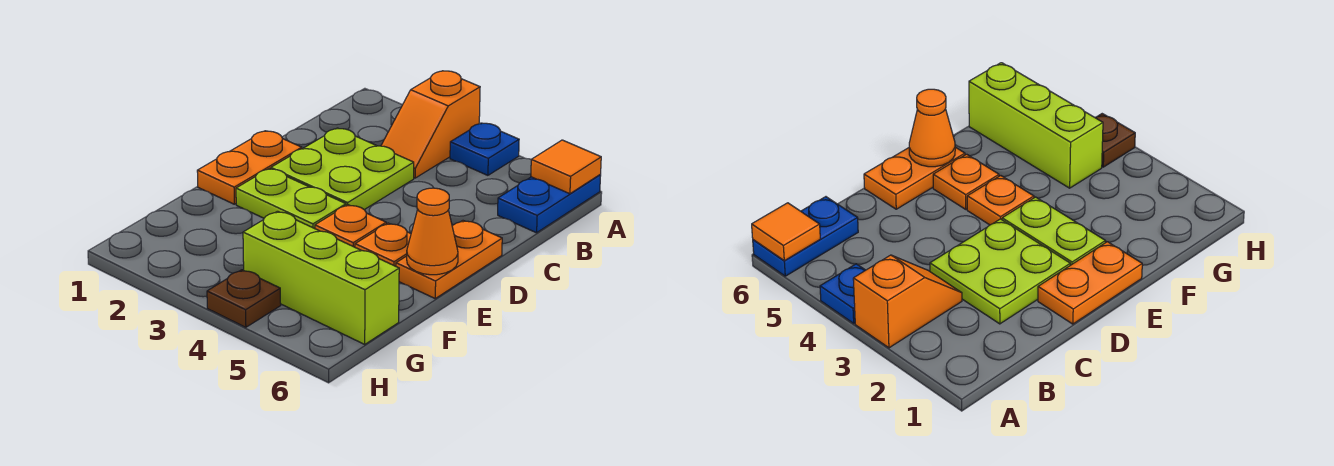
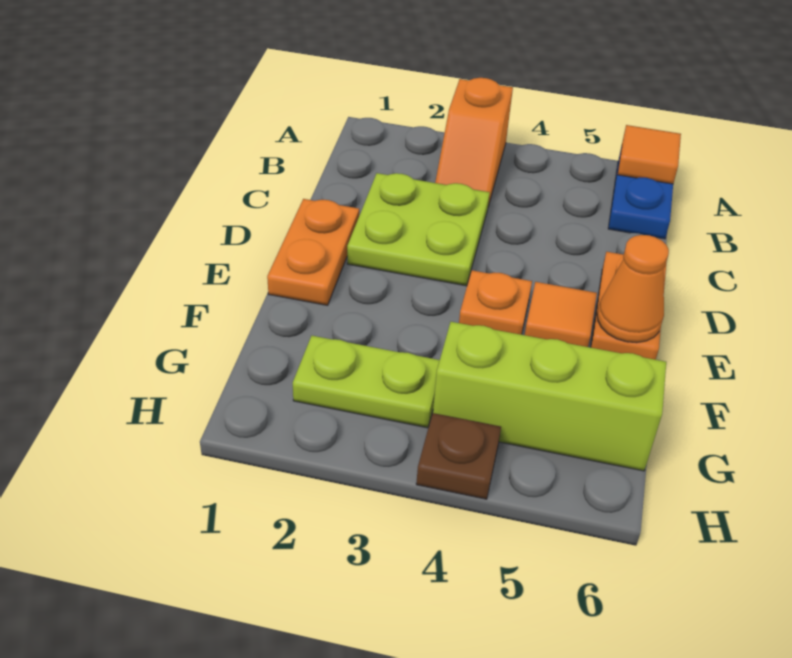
blue plate A4 level 1 -> none
lime plate E2:E3 level 1 -> lime plate G2:G3 level 1
orange plate E5 level 1 -> orange tile E5 level 1

